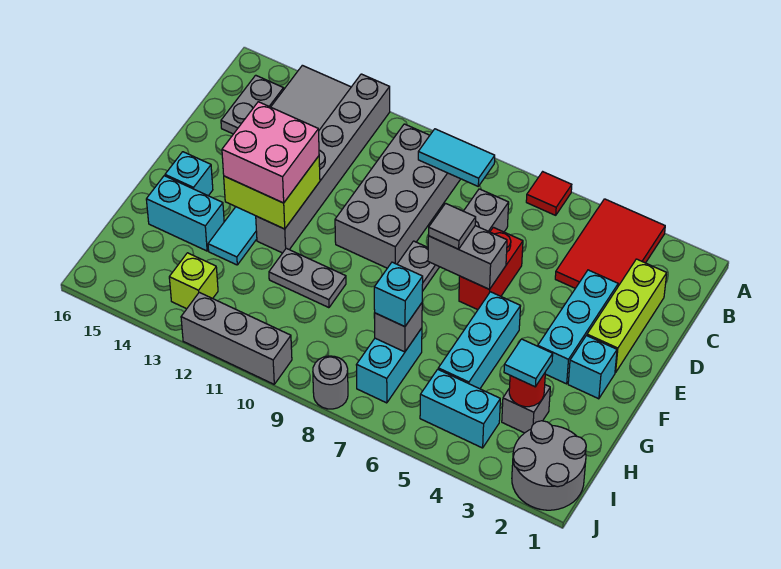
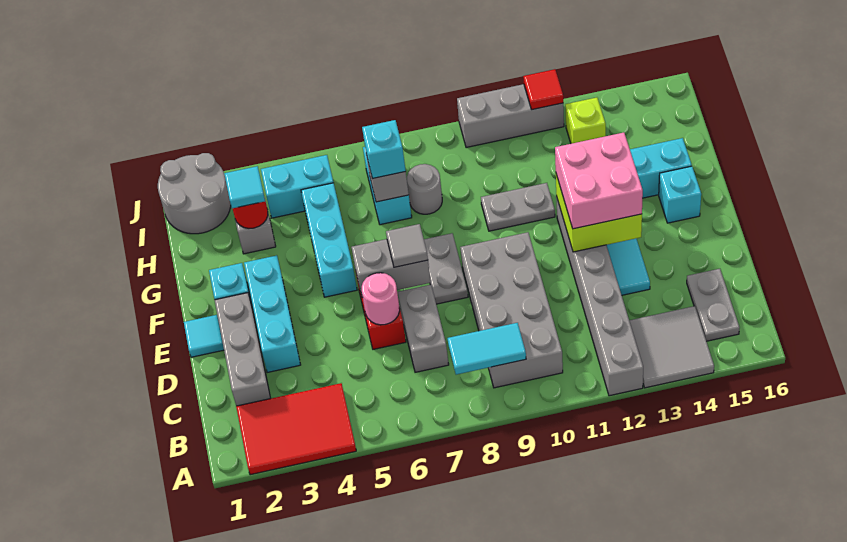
red tile A3:C4 level 1 -> red tile A2:B4 level 1
red tile A6 level 1 -> red tile J12 level 2
lime brick C2:E2 level 1 -> grey brick C2:E2 level 1
none -> pink round brick D6 level 2
none -> cyan tile E1 level 1
grey round brick J8 level 1 -> grey round brick H8 level 1

